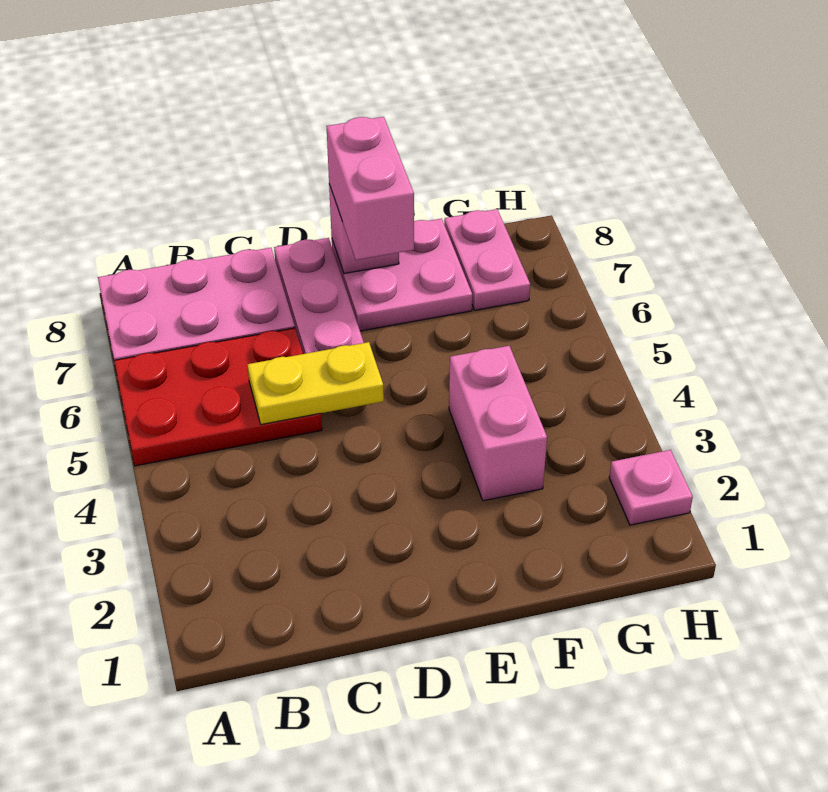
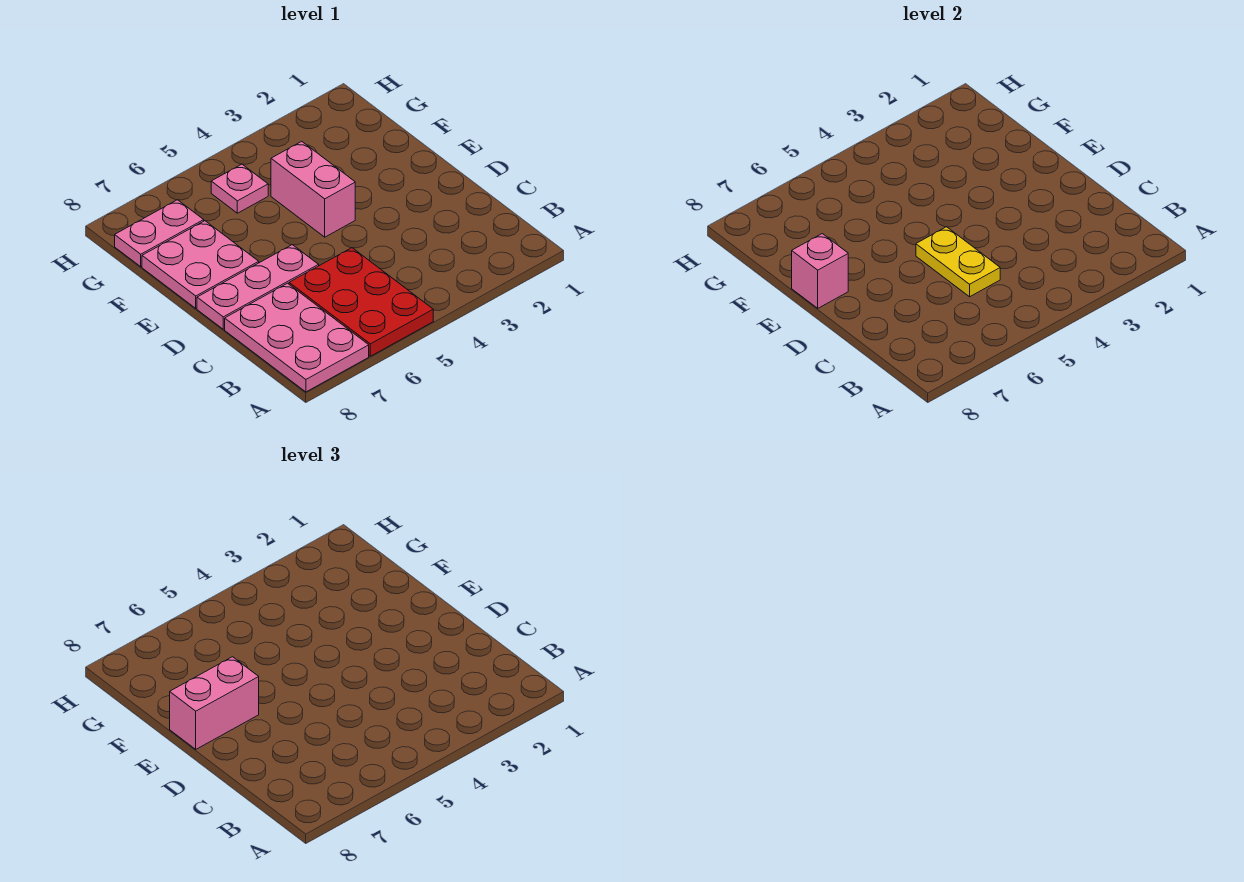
pink brick F3:F4 level 1 -> pink brick E4:F4 level 1
pink plate H2 level 1 -> pink plate G5 level 1

